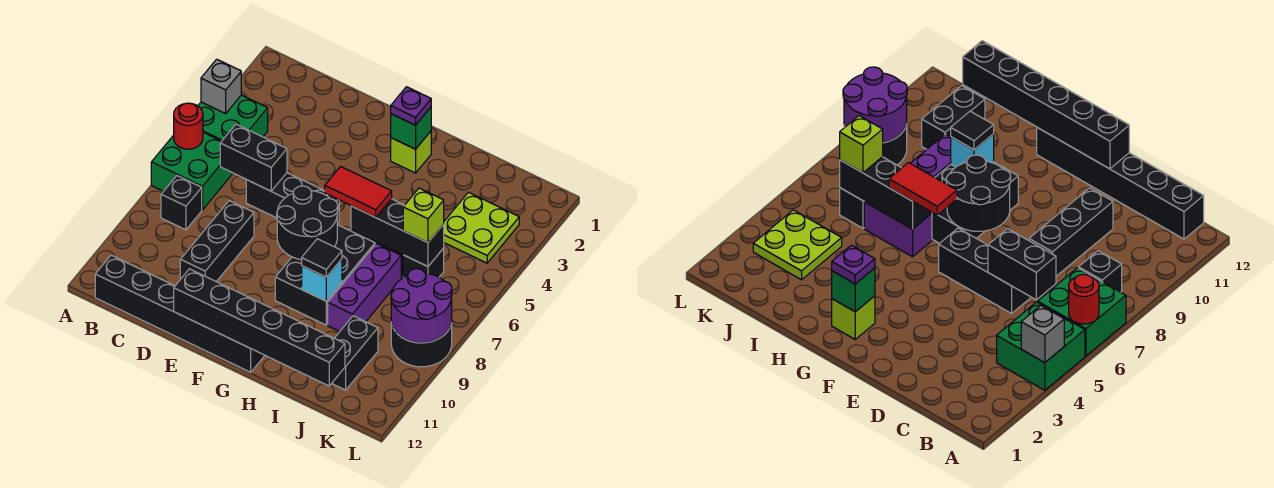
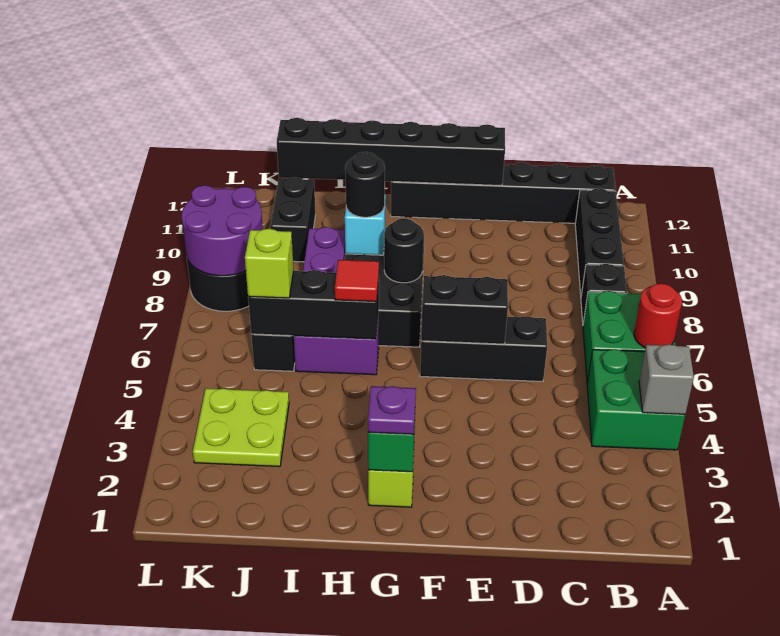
black brick C6:D6 level 2 -> black brick E6:F6 level 2
black brick D8:D10 level 1 -> black brick B9:B11 level 1
black round brick F7:G8 level 2 -> black round brick G8 level 2
red tile G6:H6 level 3 -> red tile H6 level 3
black tile H9 level 3 -> black round brick H9 level 3

